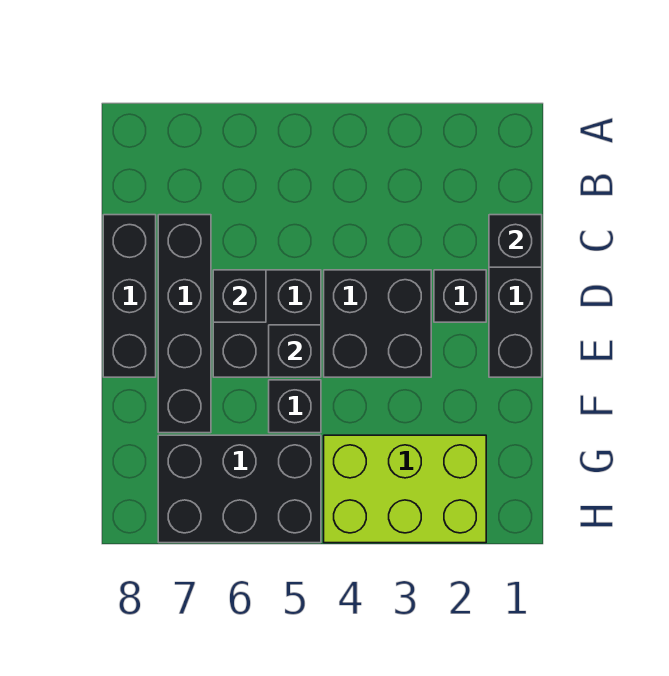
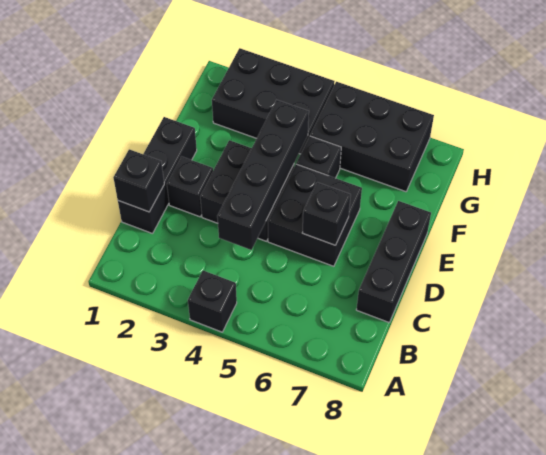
black brick C7:F7 level 1 -> black brick C4:F4 level 2
black brick E5 level 2 -> black brick A4 level 1
lime brick G2:H4 level 1 -> black brick G2:H4 level 1

